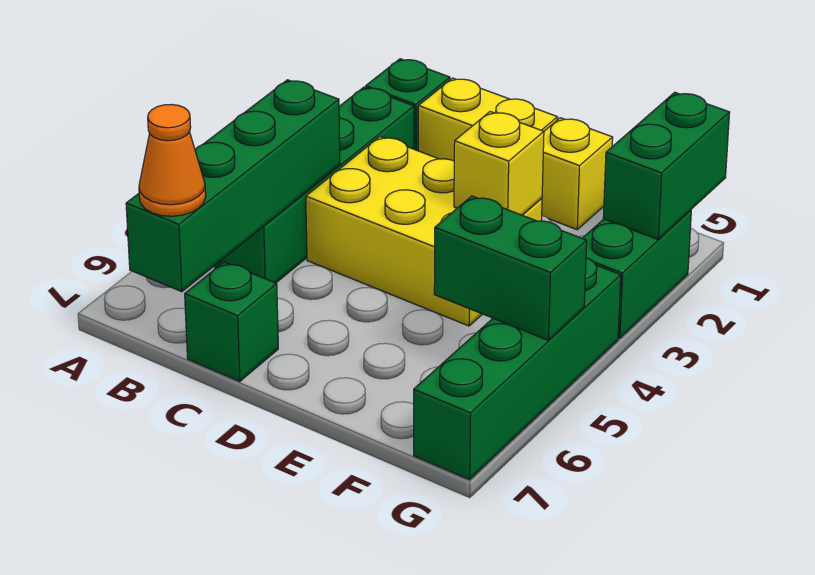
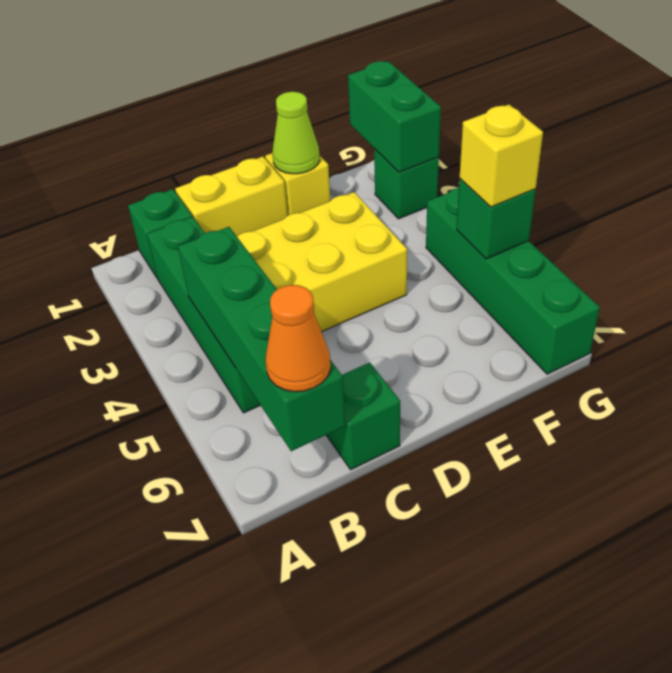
none -> lime cone E1 level 2
yellow brick E3 level 2 -> yellow brick G5 level 3
green brick F5:G5 level 2 -> green brick G5 level 2
green brick G2:G3 level 1 -> green brick G2 level 1

